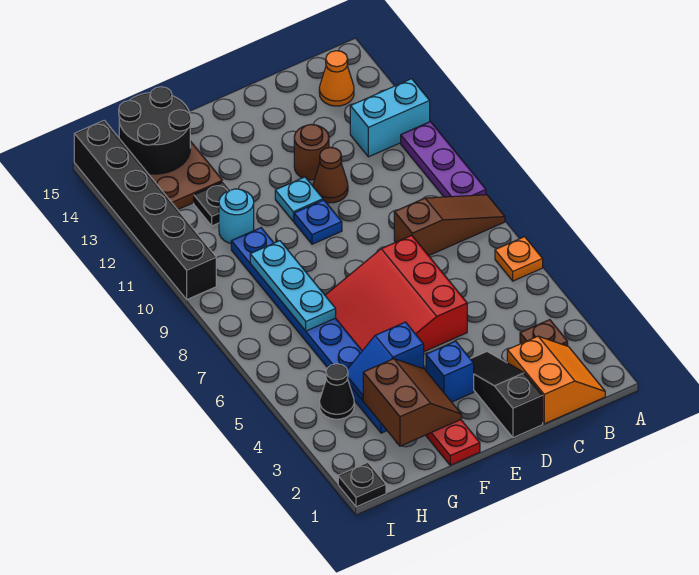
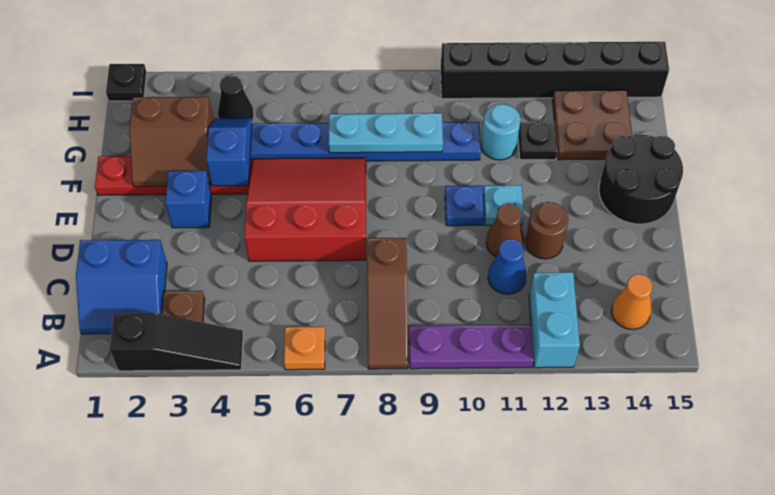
orange slope B1:C2 level 1 top C -> blue slope B1:C2 level 1 top C
none -> blue cone C11 level 1
black slope D1:D3 level 1 top 1 -> black slope A2:A4 level 1 top 2
black round brick G14:H15 level 2 -> black round brick E14:F15 level 1

